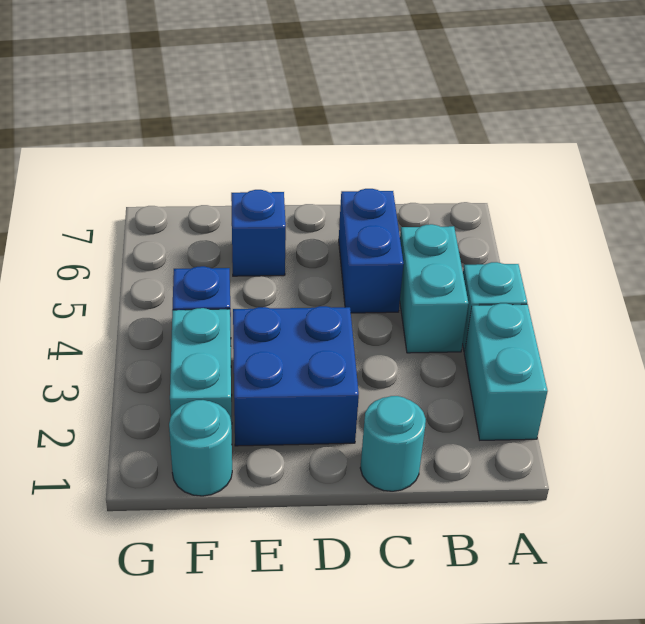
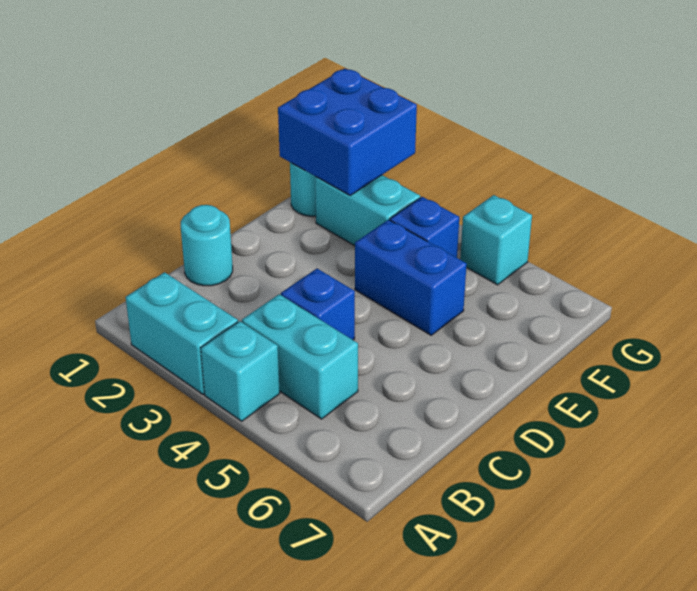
blue brick C5:C6 level 1 -> blue brick E4:E5 level 1
blue brick D2:E3 level 1 -> blue brick F1:G2 level 2
blue brick E6 level 1 -> blue brick C4 level 1
none -> cyan brick G5 level 1

